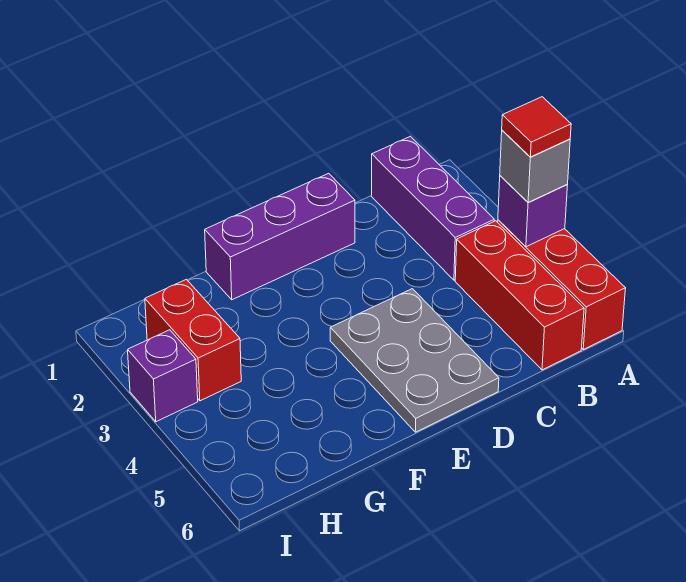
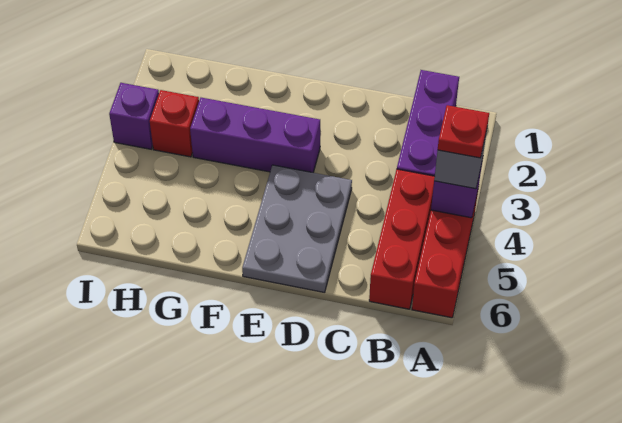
red tile A4 level 4 -> red plate A4 level 4
purple brick D1:F1 level 1 -> purple brick E3:G3 level 1
red brick H2:H3 level 1 -> red brick H3 level 1

